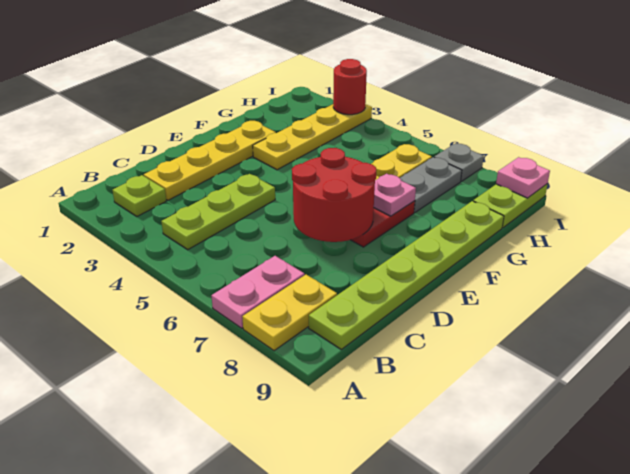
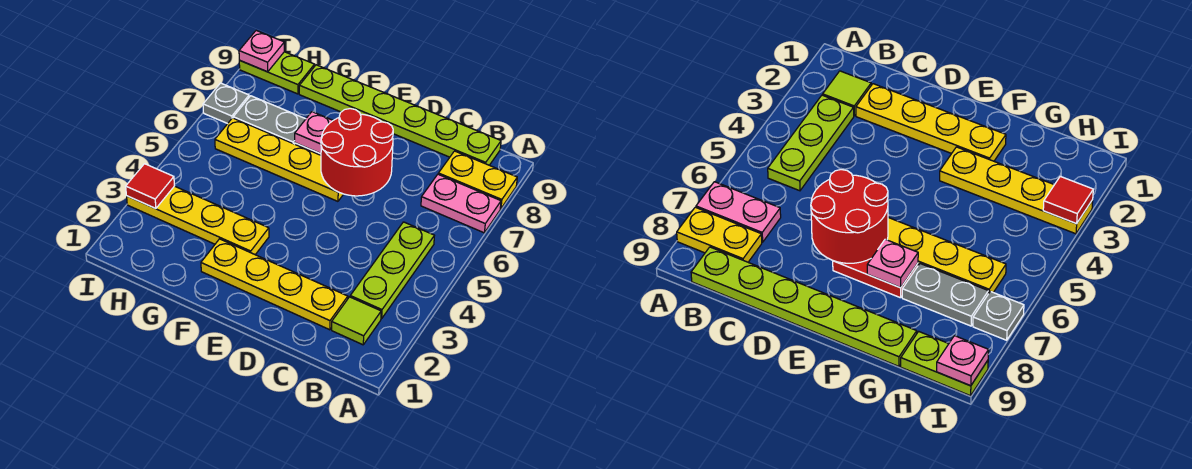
lime plate B2 level 1 -> lime tile B2 level 1
lime plate B4:D4 level 1 -> lime plate B3:B5 level 1
red round brick I3 level 2 -> red tile I3 level 2

